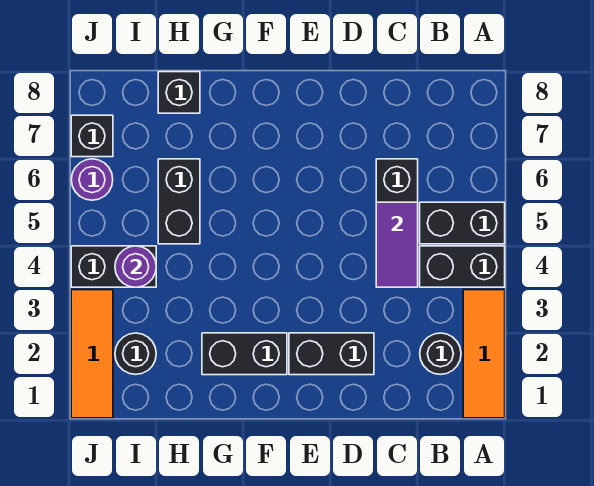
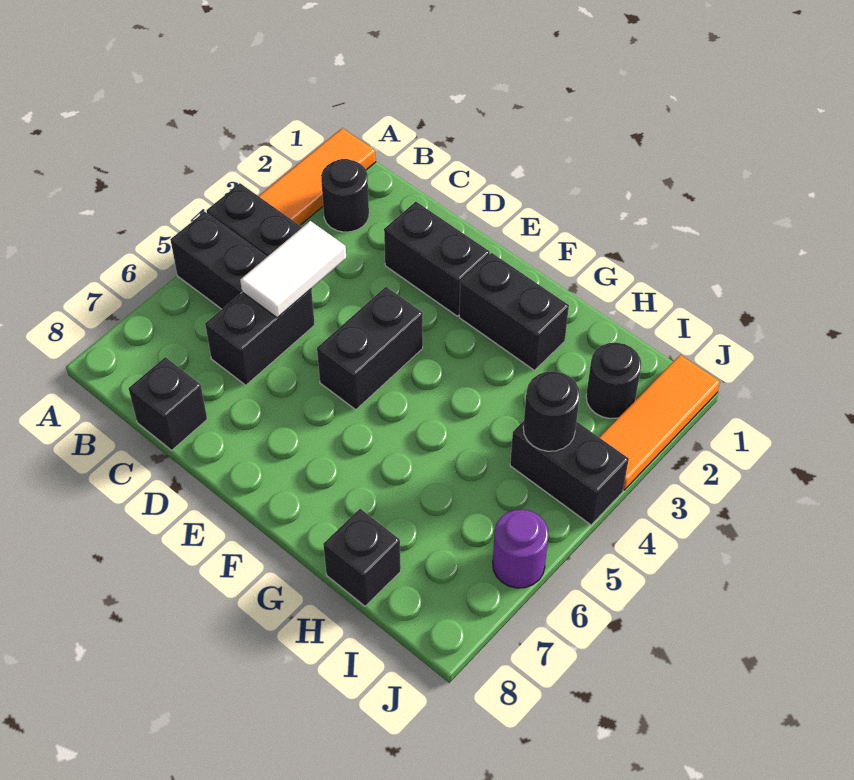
purple tile C4:C5 level 2 -> white tile C4:C5 level 2
black brick H5:H6 level 1 -> black brick E4:E5 level 1
purple round brick I4 level 2 -> black round brick I4 level 2
black brick J7 level 1 -> black brick C8 level 1

